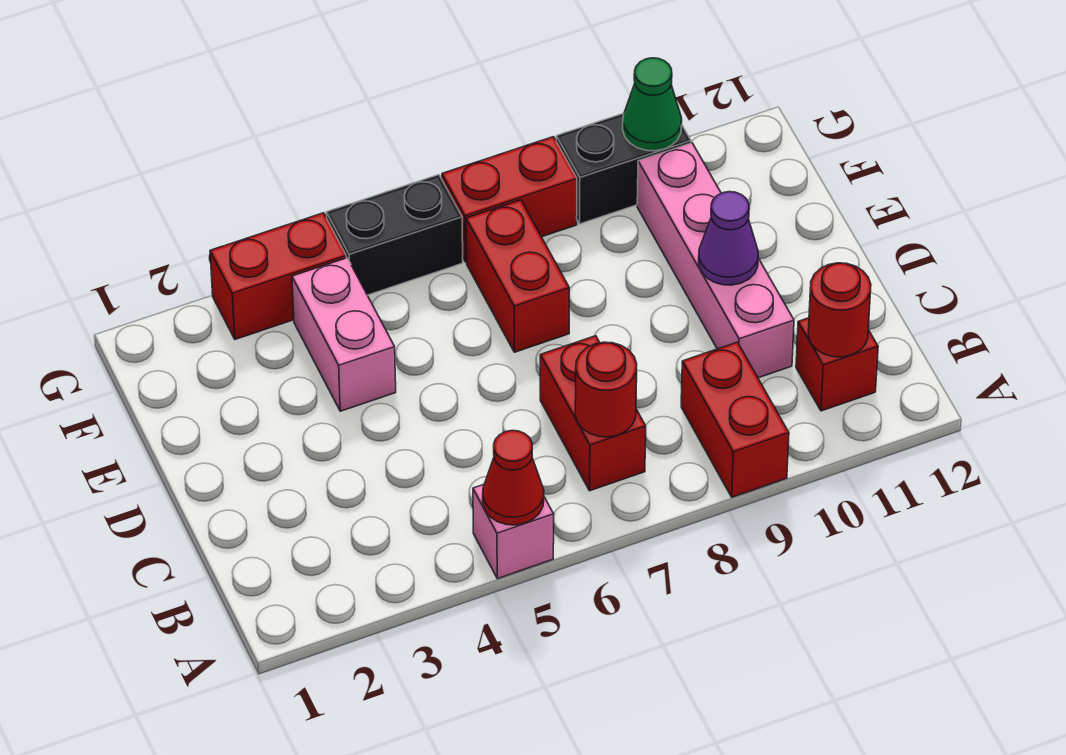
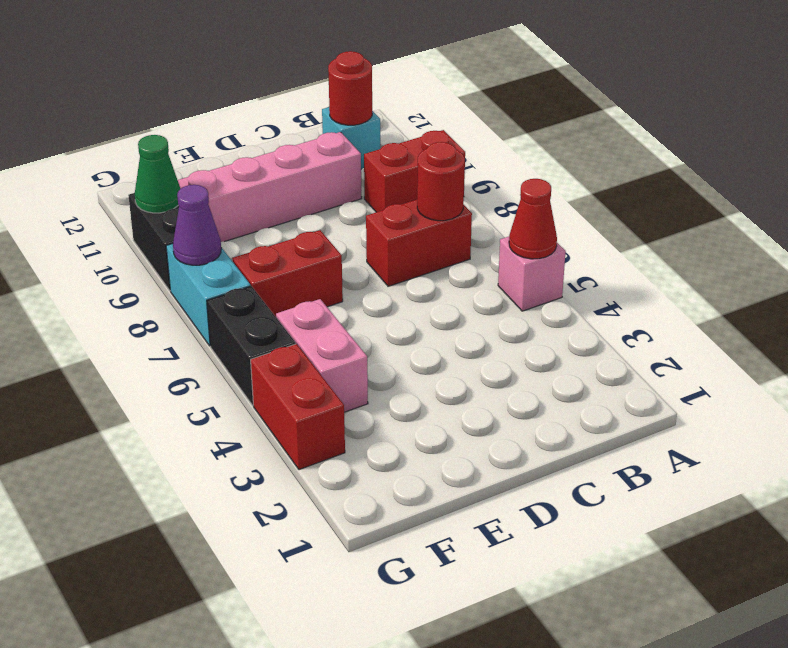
red brick B11 level 1 -> cyan brick B11 level 1
purple cone D10 level 2 -> purple cone G8 level 2
pink brick E4:F4 level 1 -> pink brick F4:F5 level 1
red brick G7:G8 level 1 -> cyan brick G7:G8 level 1

